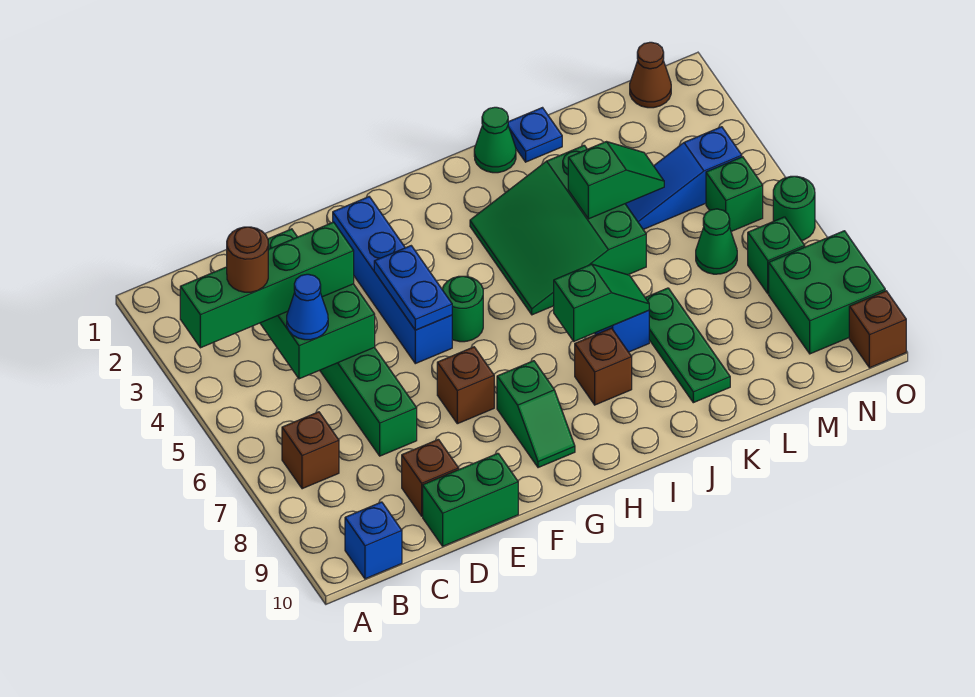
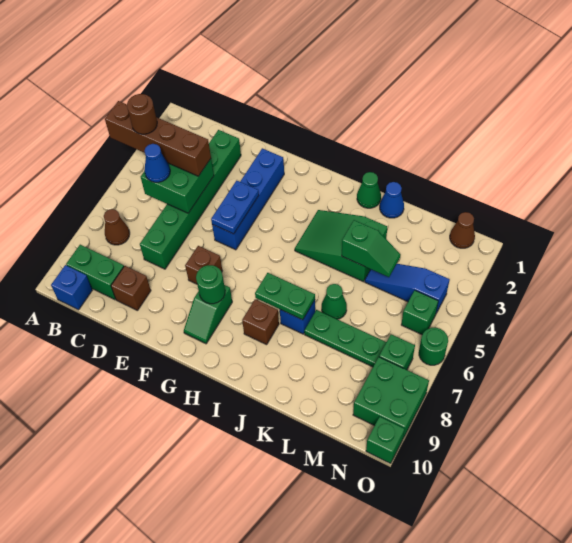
green brick A4:D4 level 3 -> brown brick A4:D4 level 3
brown brick B7 level 1 -> brown cone B7 level 1
green brick D10:E10 level 1 -> green brick B9:C9 level 1
green round brick G5 level 1 -> green round brick G8 level 2
green slope I3:K5 level 1 top K -> green slope I3:K4 level 1 top K
green slope I7:J7 level 2 top I -> green plate I7:J7 level 2
blue plate K1 level 1 -> blue cone K1 level 1
green plate K7:K9 level 1 -> green plate K7:M7 level 1
green cone M6 level 1 -> green cone K6 level 1
brown brick O10 level 1 -> green brick O10 level 1

